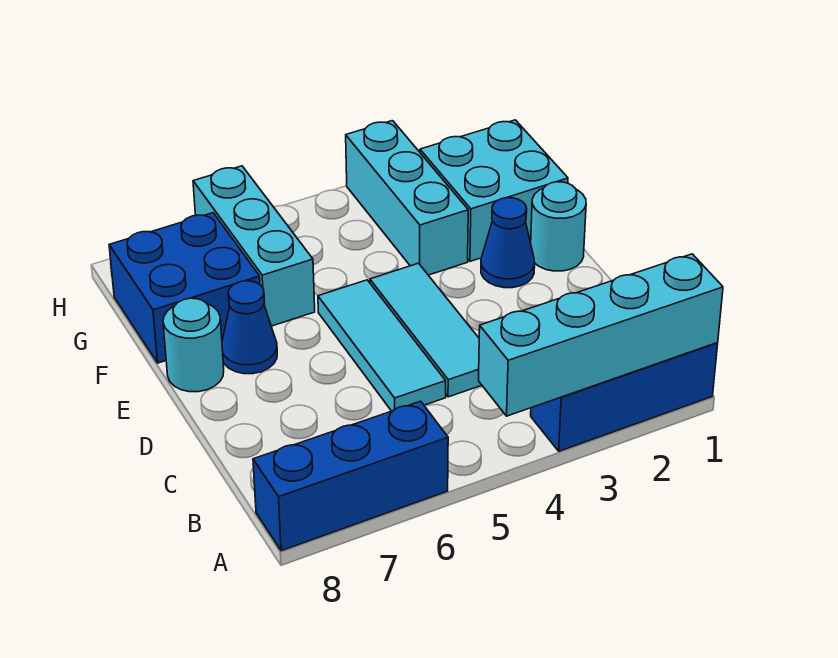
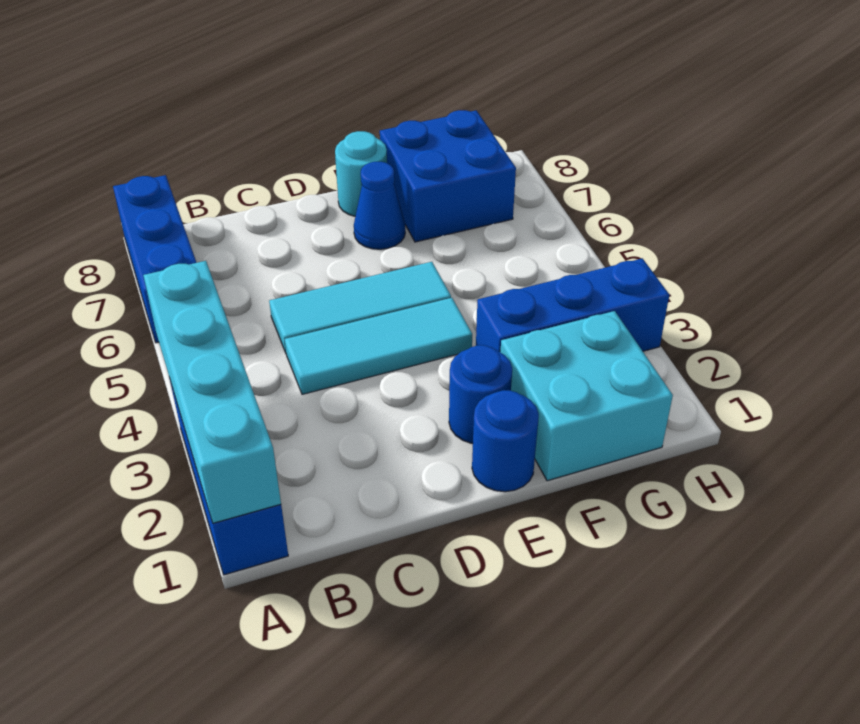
cyan round brick E1 level 1 -> blue round brick E1 level 1
blue cone E2 level 1 -> blue round brick E2 level 1
cyan brick F3:H3 level 1 -> blue brick F3:H3 level 1
cyan brick F6:H6 level 1 -> none

